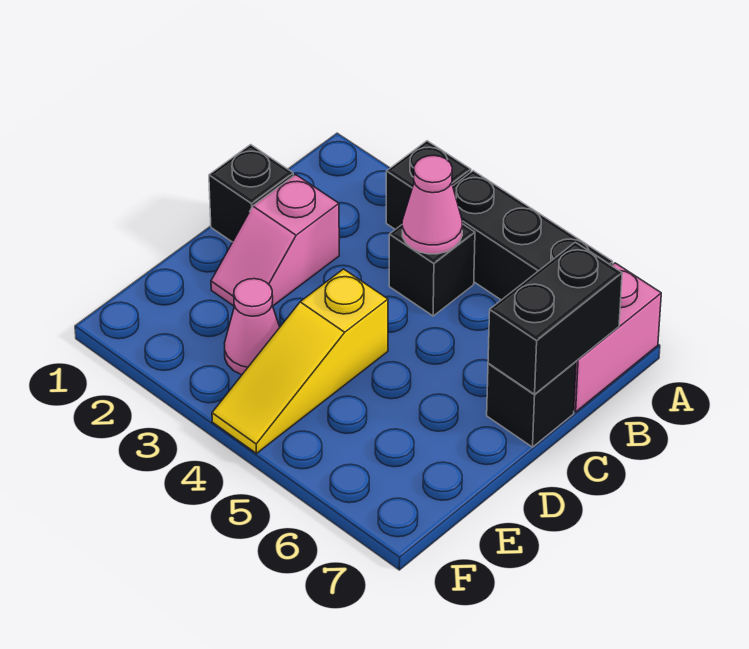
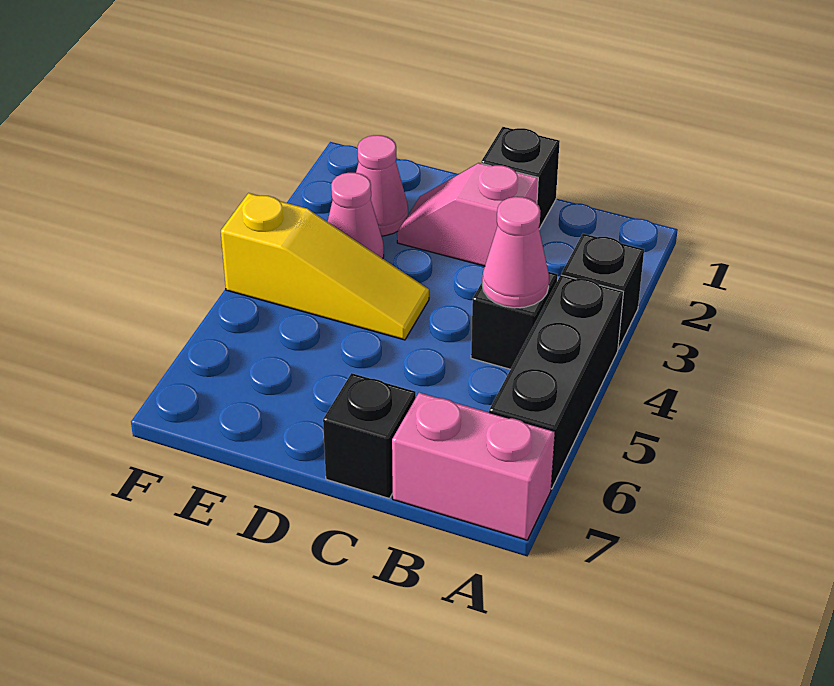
black brick B7:C7 level 2 -> none
yellow slope D4:F4 level 1 top D -> yellow slope D4:F4 level 1 top F
none -> pink cone E2 level 1

